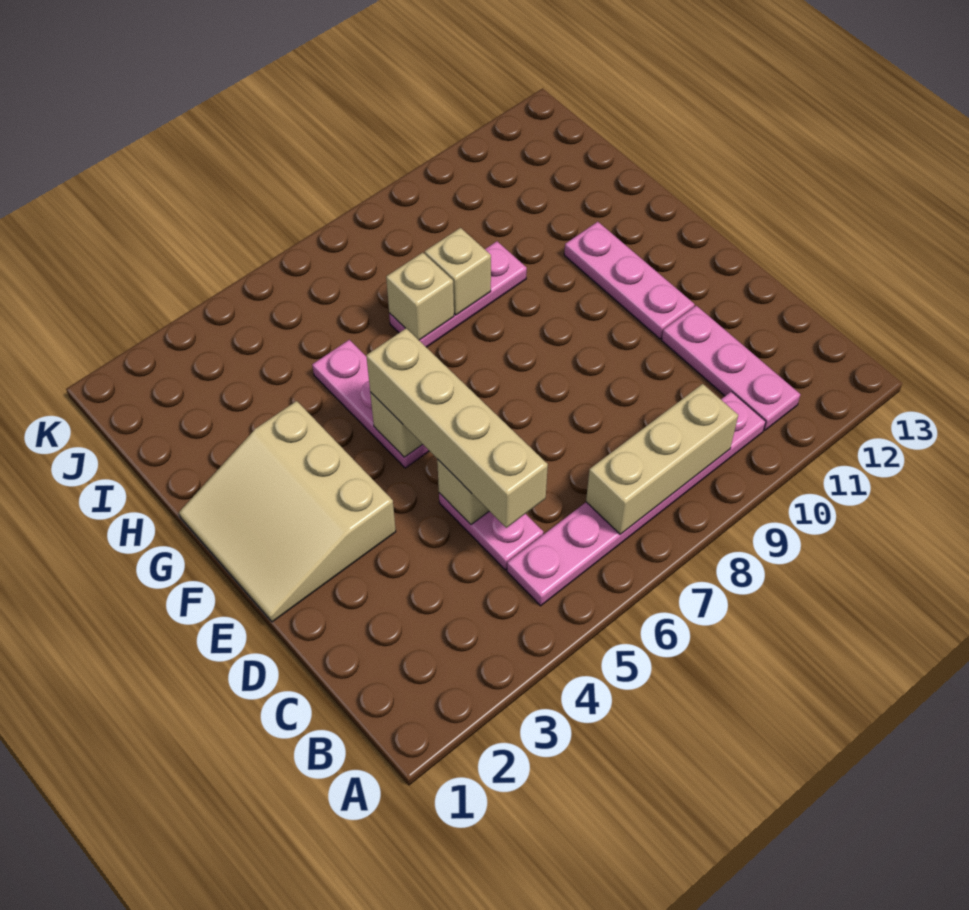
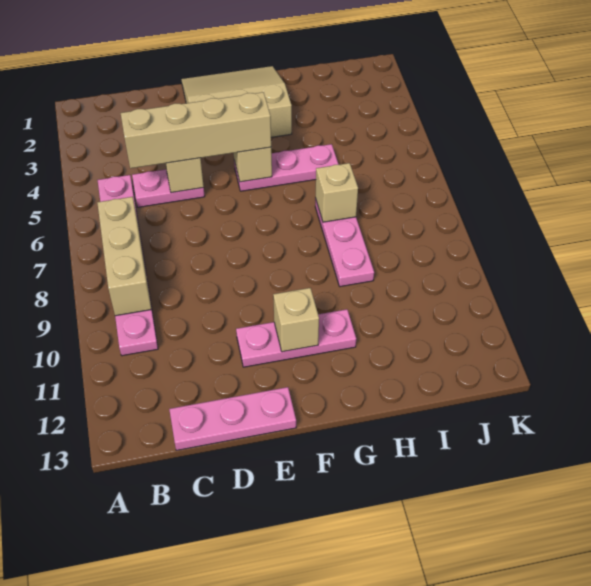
pink plate B11:D11 level 1 -> pink plate C13:E13 level 1
tan brick H8 level 2 -> tan brick F11 level 2

